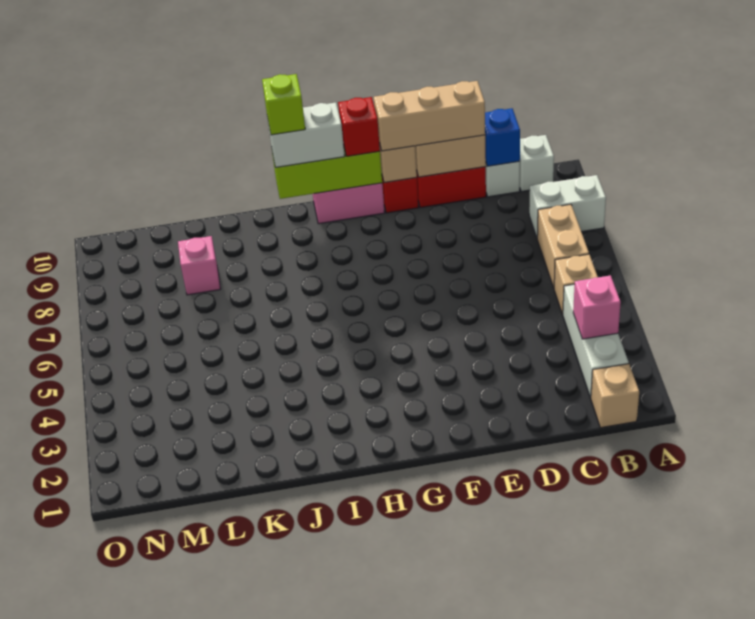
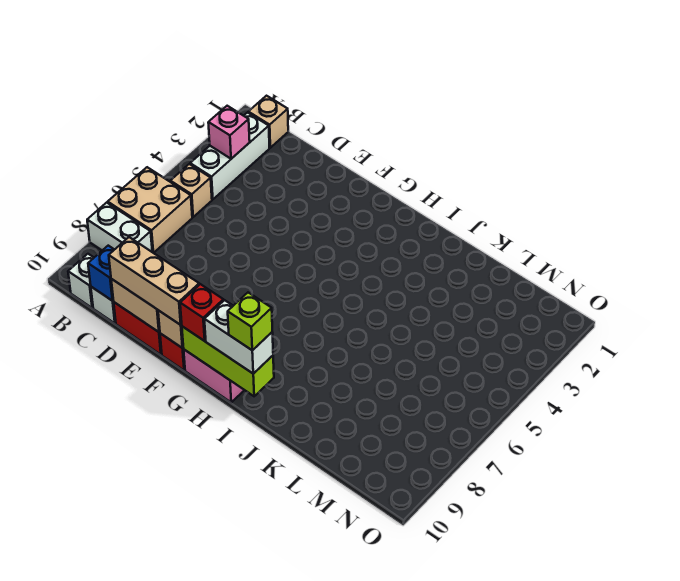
tan brick B6:B7 level 1 -> tan brick A6:B7 level 1
pink brick L8 level 1 -> none

